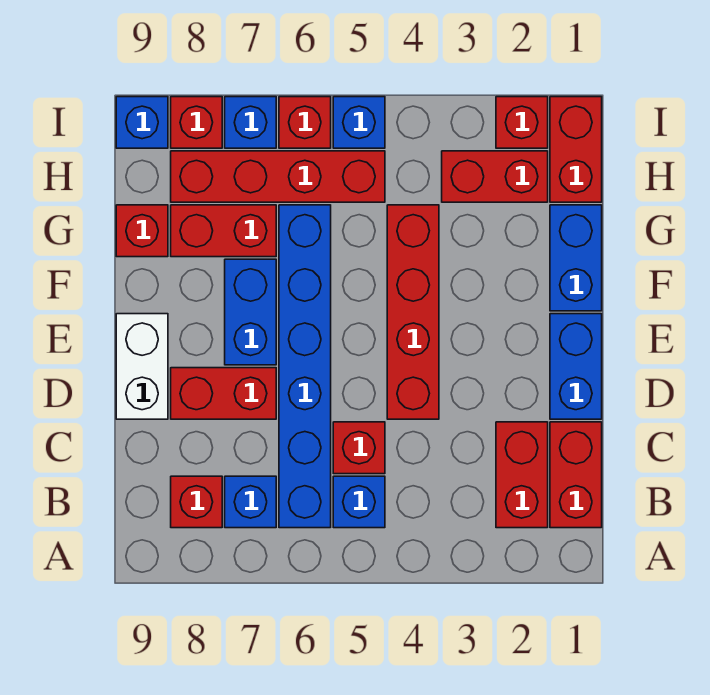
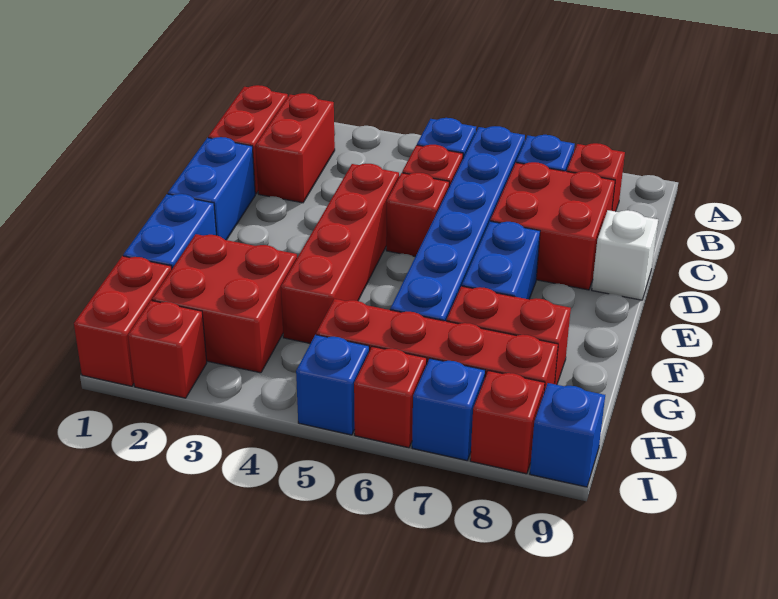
red brick D7:D8 level 1 -> red brick C7:D8 level 1
white brick D9:E9 level 1 -> white brick D9 level 1
red brick G9 level 1 -> red brick D5 level 1
red brick H2:H3 level 1 -> red brick G2:H3 level 1

